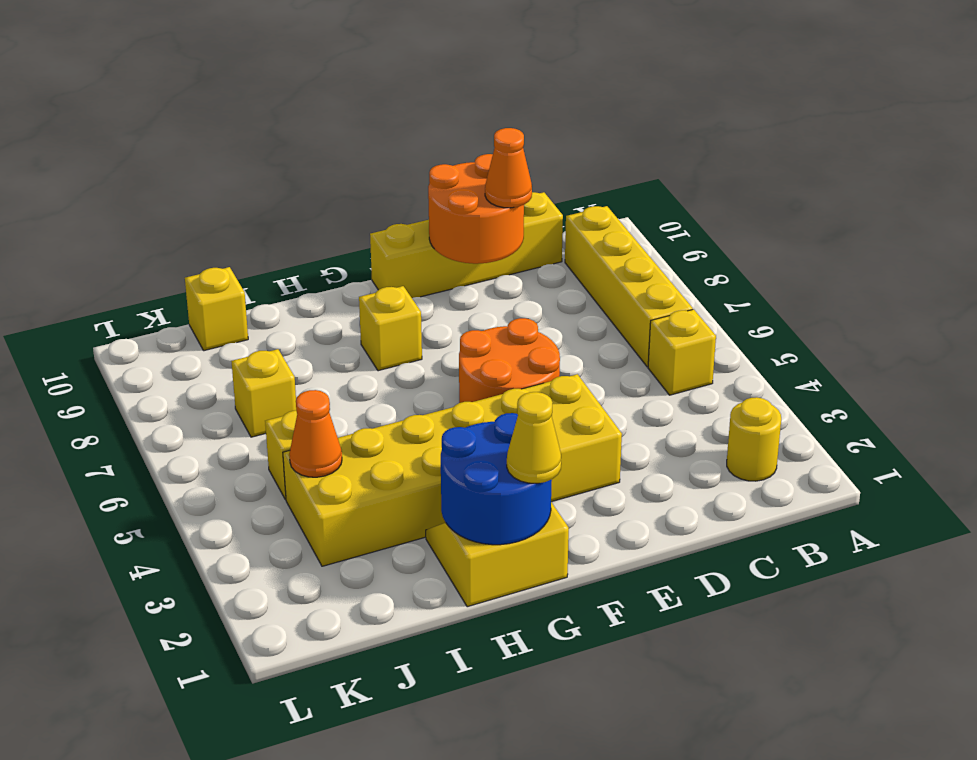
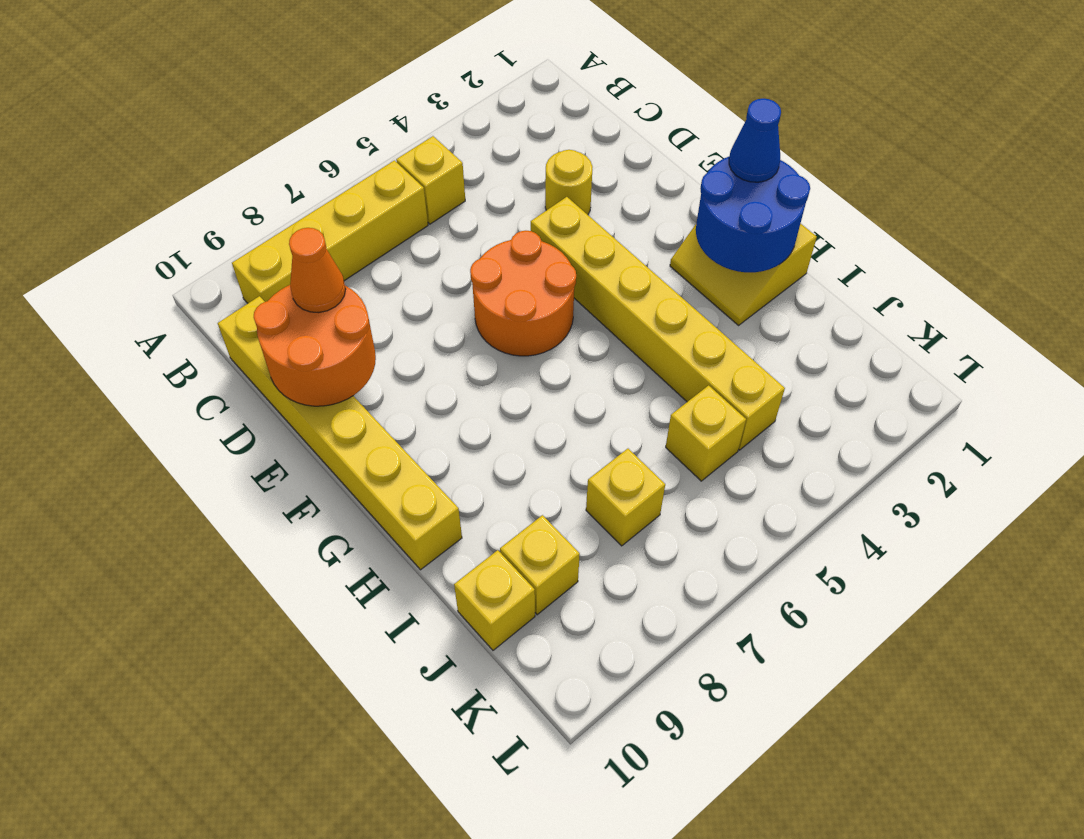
yellow round brick B2 level 1 -> yellow round brick D3 level 1
yellow brick C10:F10 level 1 -> yellow brick C10:H10 level 1
yellow brick E3:J4 level 1 -> yellow brick E4:J4 level 1
yellow cone G1 level 3 -> blue cone G1 level 3
yellow brick G8 level 1 -> yellow brick J9 level 1
orange cone J4 level 2 -> none

